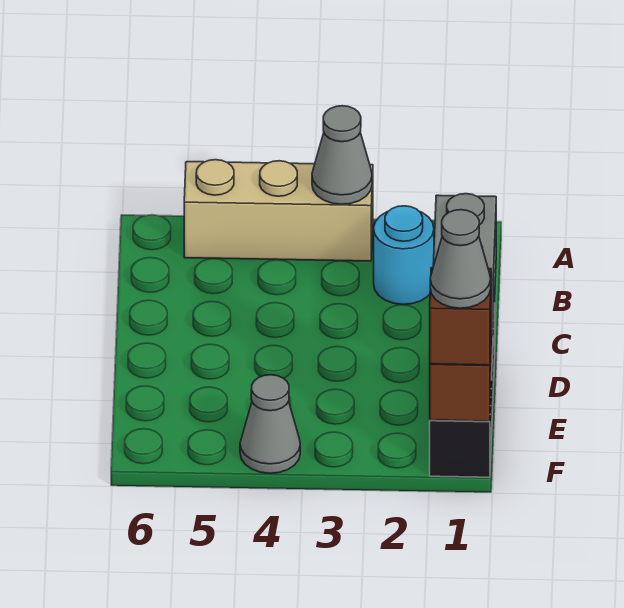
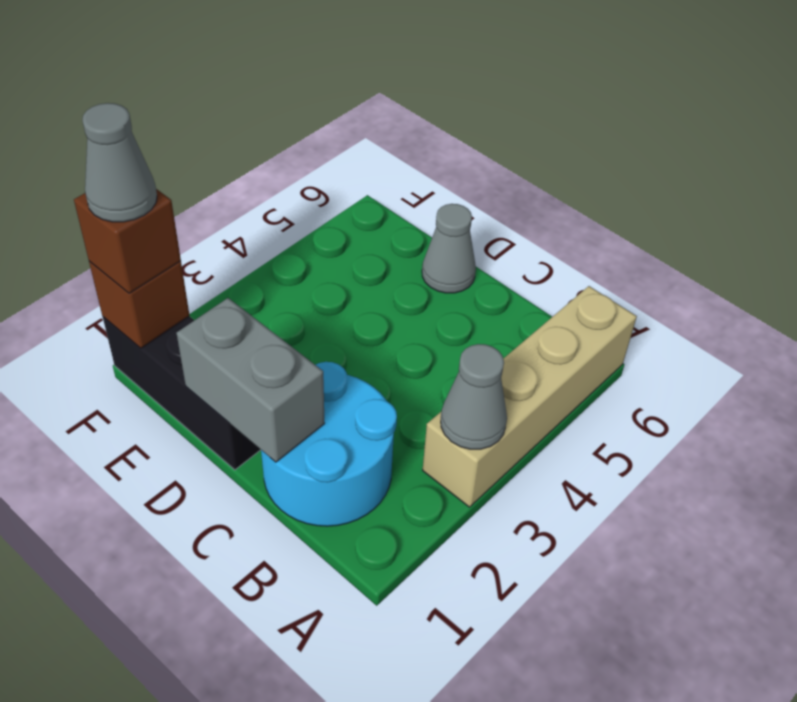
tan brick A3:A5 level 1 -> tan brick A3:A6 level 1
cyan round brick B2 level 1 -> cyan round brick B1:C2 level 1
grey cone F4 level 1 -> grey cone D6 level 1

